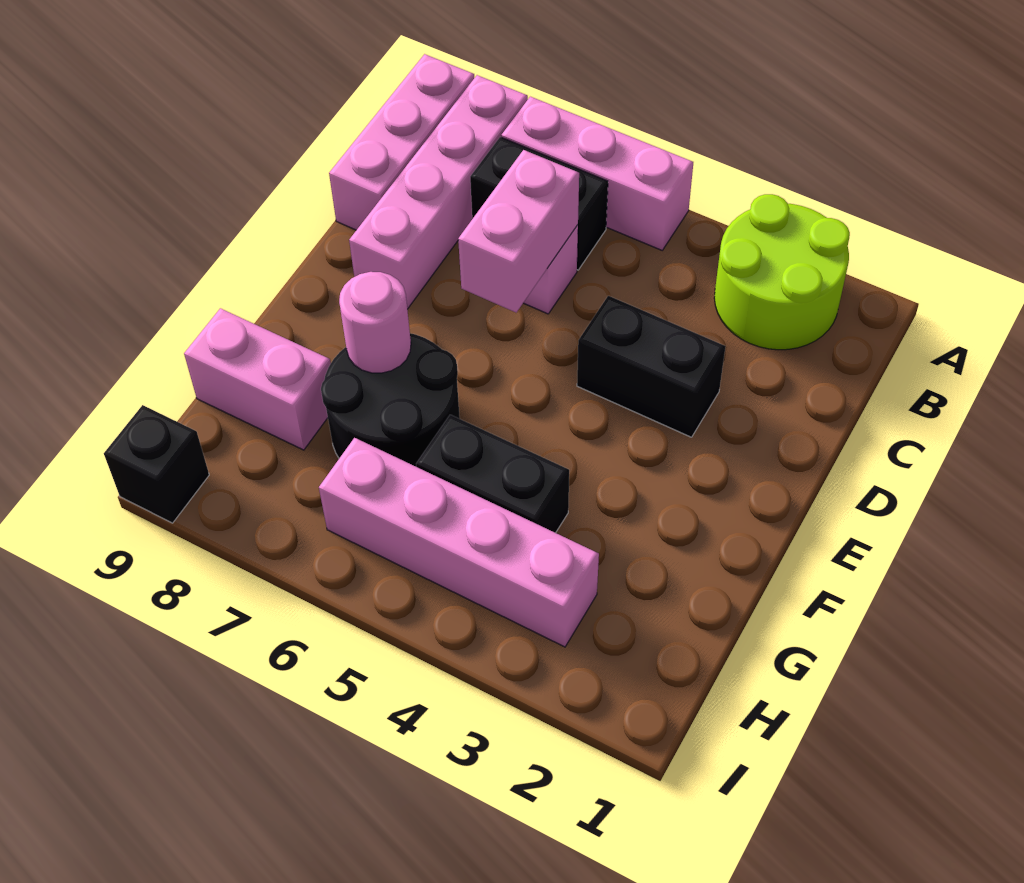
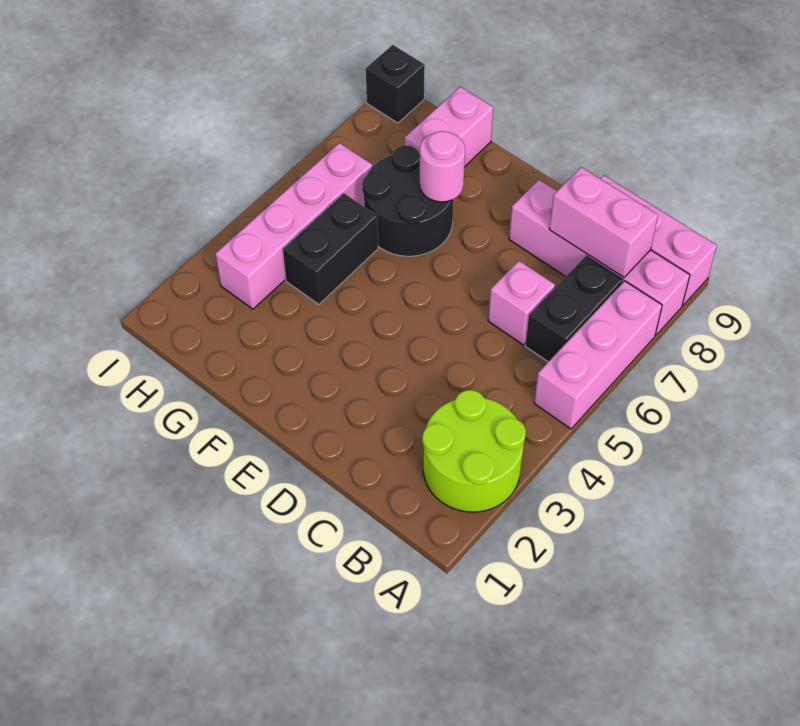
pink brick C6:D6 level 2 -> pink brick B8:C8 level 2
black brick D3:D4 level 1 -> none

